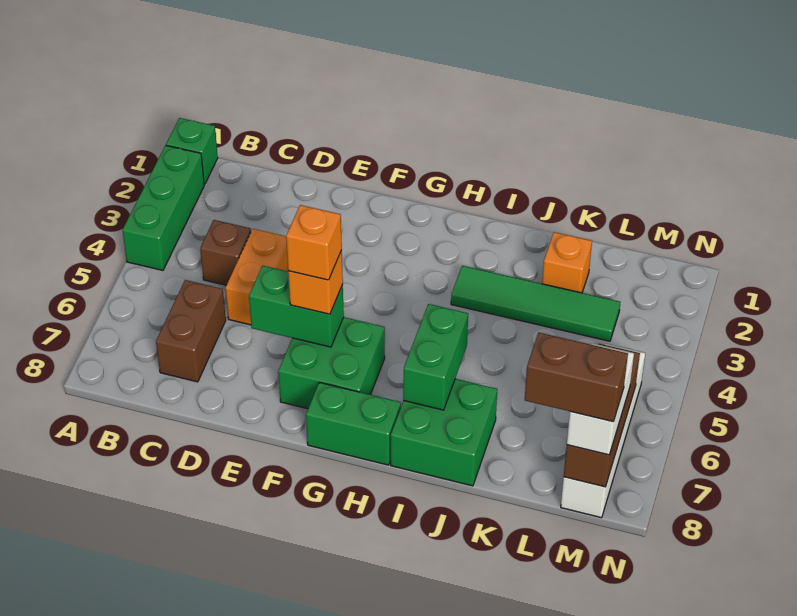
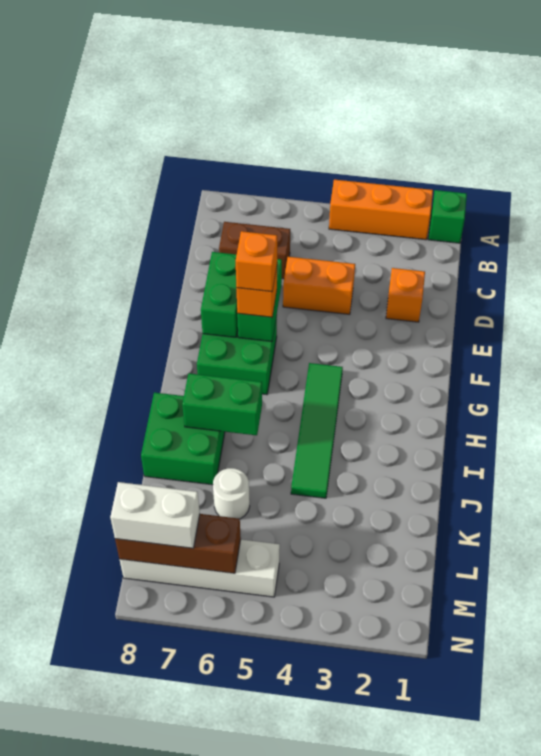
green brick A2:A4 level 1 -> orange brick A2:A4 level 1
brown brick C4 level 1 -> none
green brick G8:H8 level 1 -> green brick E7:F7 level 2
green tile I3:L3 level 1 -> green tile G4:J4 level 1
orange brick K2 level 1 -> orange brick D2 level 1
none -> white round brick K6 level 1
brown brick L8:M8 level 4 -> none

